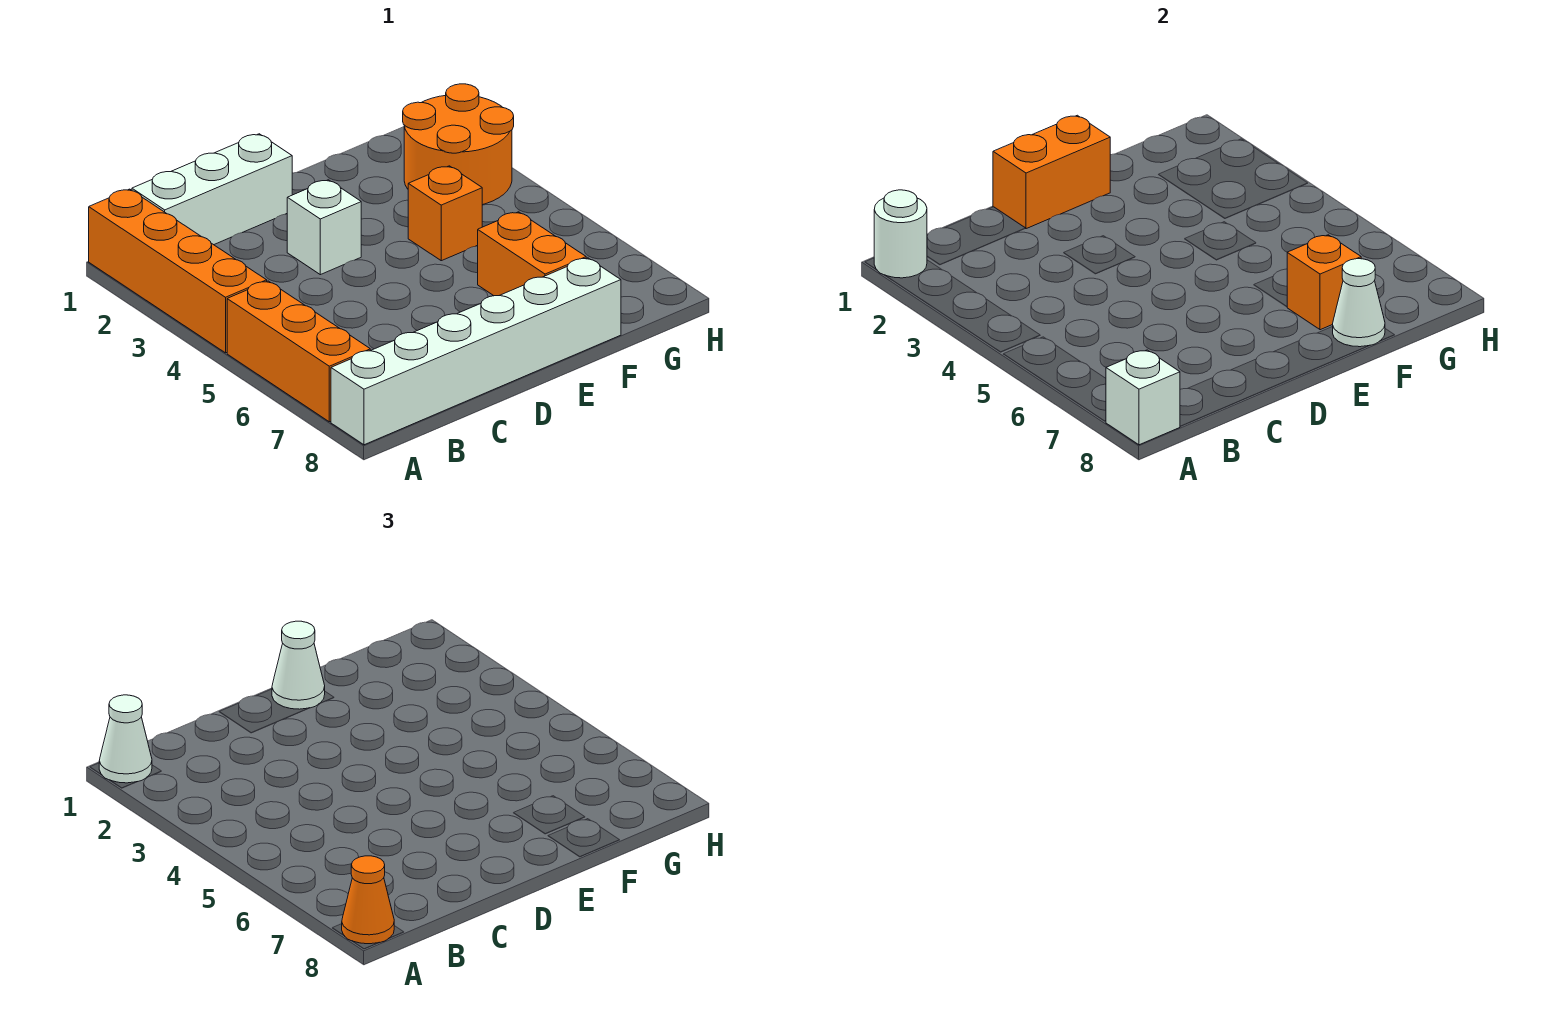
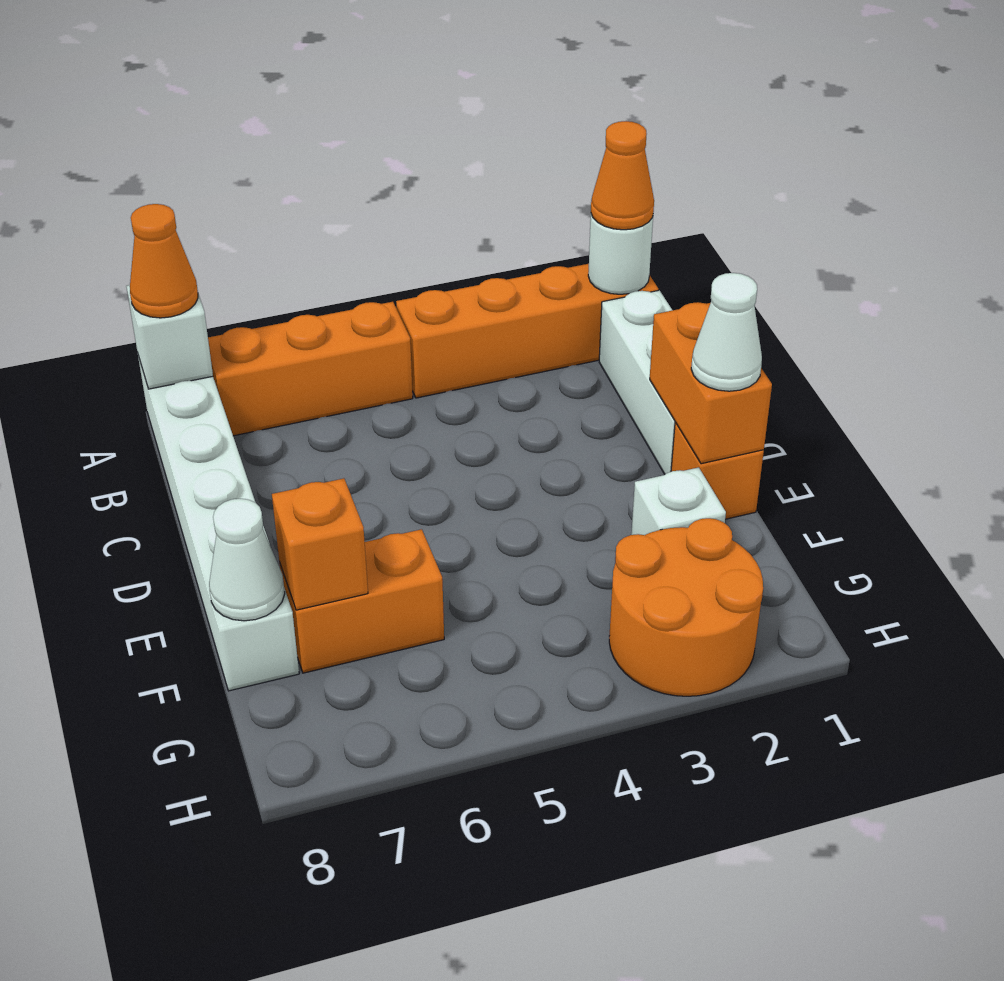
white cone A1 level 3 -> orange cone A1 level 3
white brick D3 level 1 -> white brick F2 level 1
orange brick F4 level 1 -> orange brick E1 level 1

